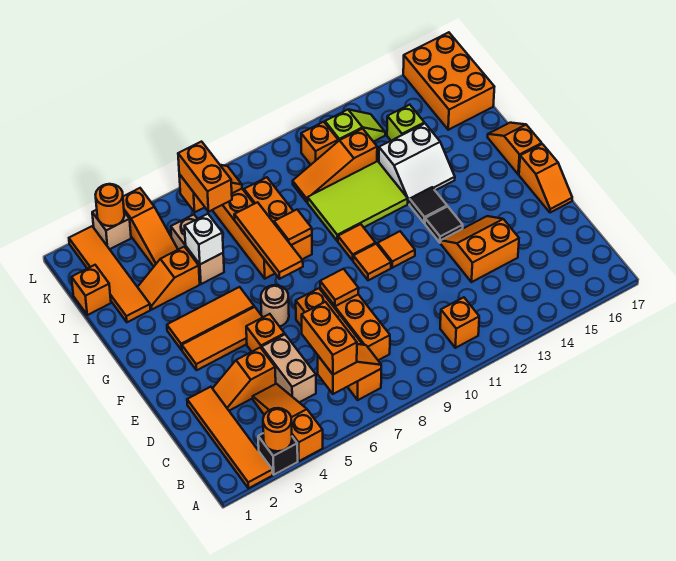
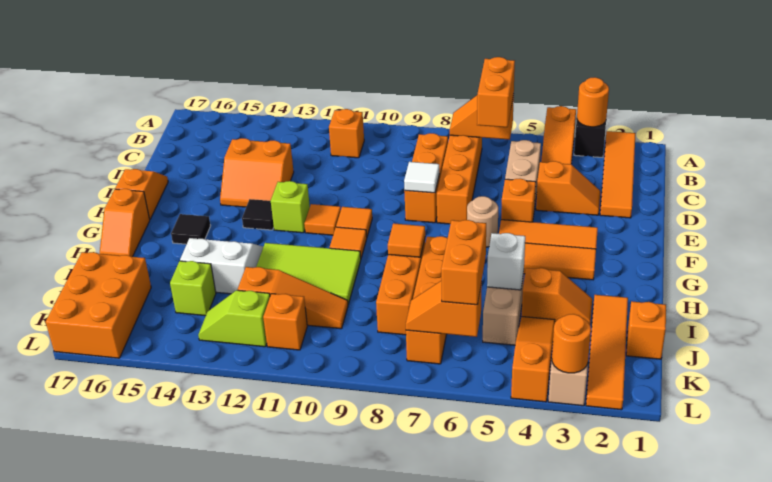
orange tile E8 level 2 -> white tile E8 level 2
none -> lime brick F12 level 1
orange tile G7:I7 level 2 -> none
black tile G13 level 1 -> black tile G15 level 1

